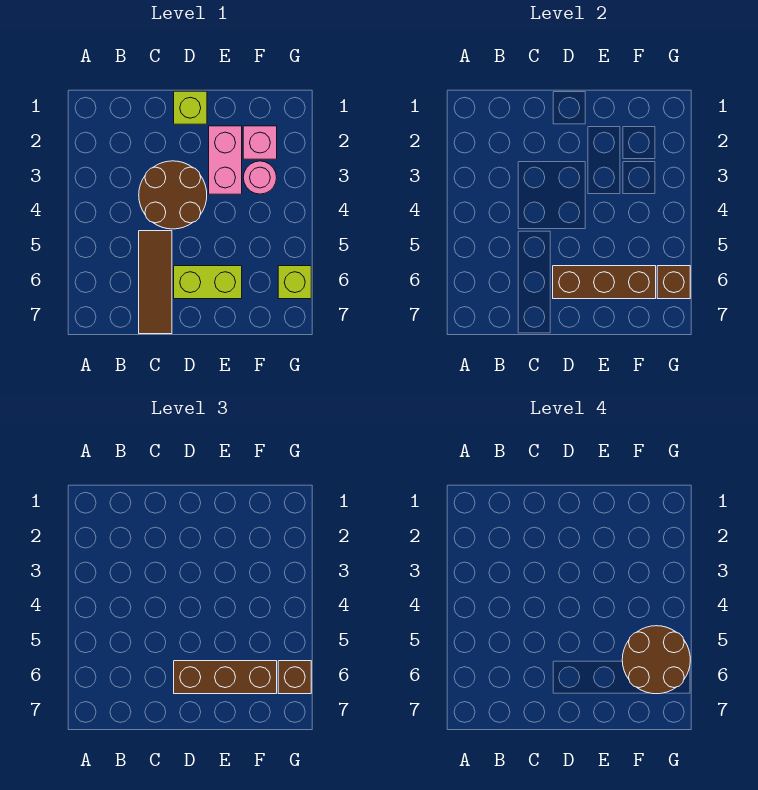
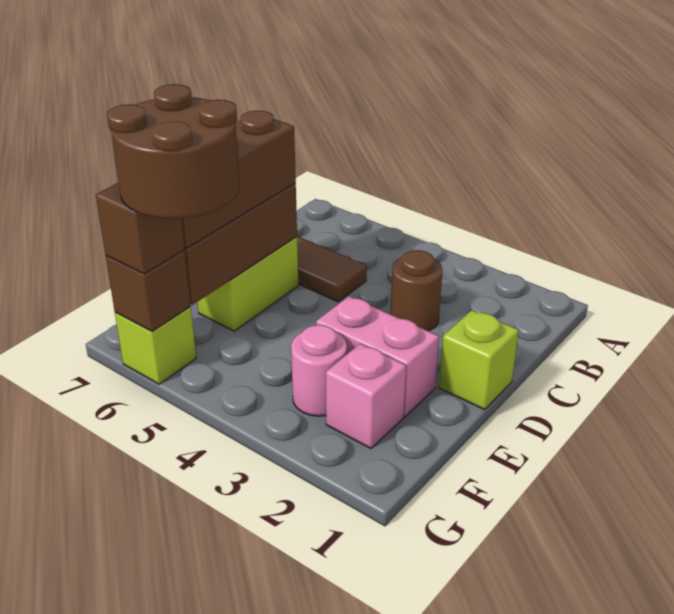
brown round brick C3:D4 level 1 -> brown round brick C3 level 1

